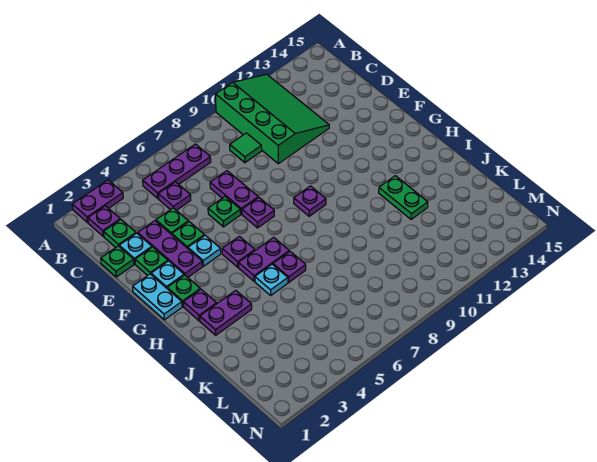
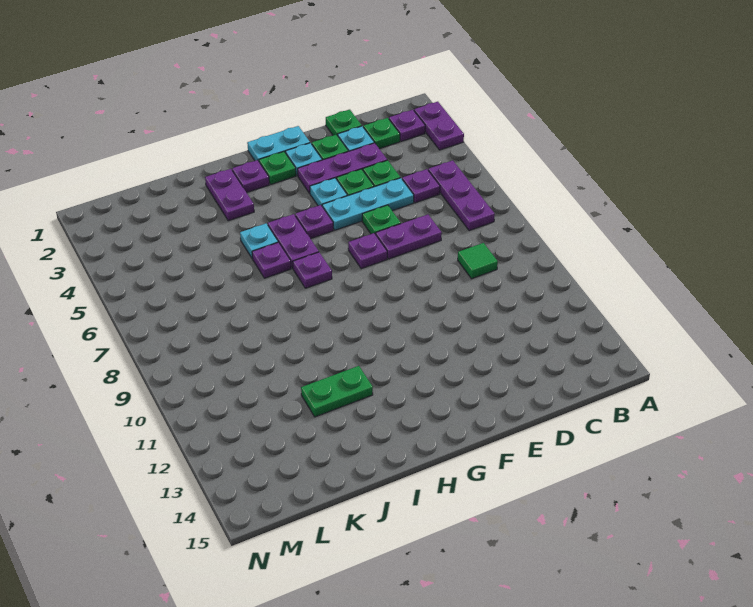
green slope A10:D12 level 1 top 10 -> none
none -> cyan plate D5:F5 level 1
purple plate G9 level 1 -> purple plate H7 level 1

